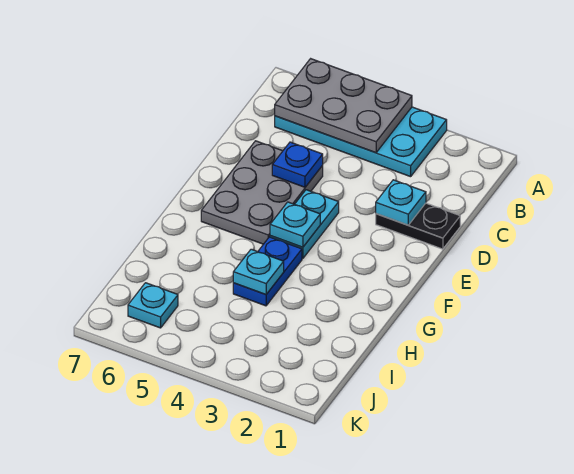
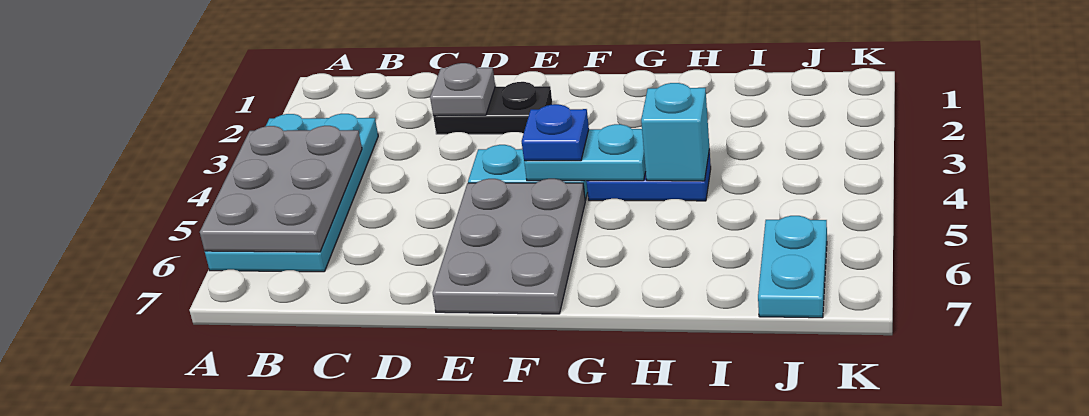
black plate D1:D2 level 1 -> black plate D2:E2 level 1
cyan plate D2 level 2 -> grey plate D2 level 2
grey plate D5:F6 level 1 -> grey plate E5:F7 level 1
blue plate D5 level 2 -> blue plate F4 level 3
cyan plate F4 level 2 -> cyan plate F4:G4 level 2
cyan plate H4 level 2 -> cyan brick H4 level 2
cyan plate J6 level 1 -> cyan plate J6:J7 level 1

